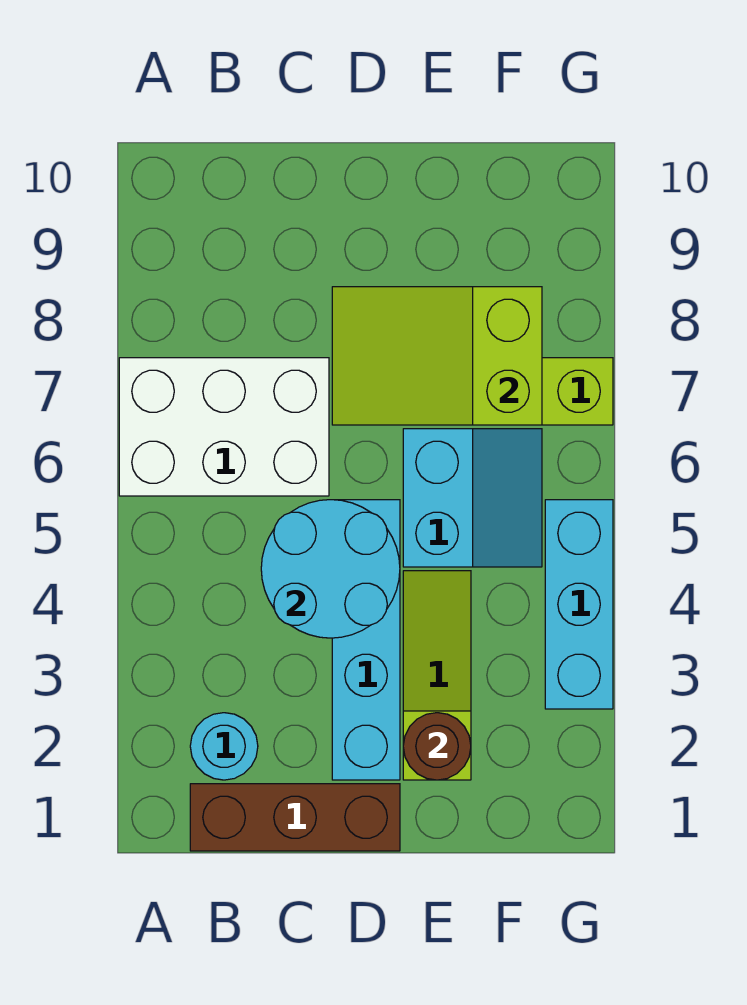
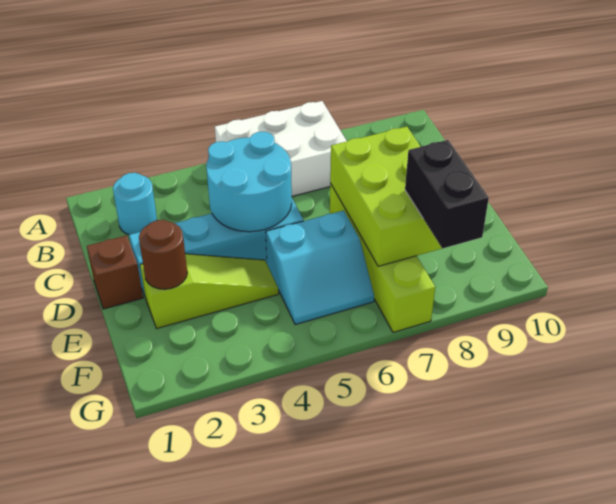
white brick A6:C7 level 1 -> white brick A5:B7 level 1
brown brick B1:D1 level 1 -> brown brick D1 level 1
lime slope D7:F8 level 2 top F -> lime brick D7:F8 level 2
none -> black brick F8:G8 level 3
cyan brick G3:G5 level 1 -> none

